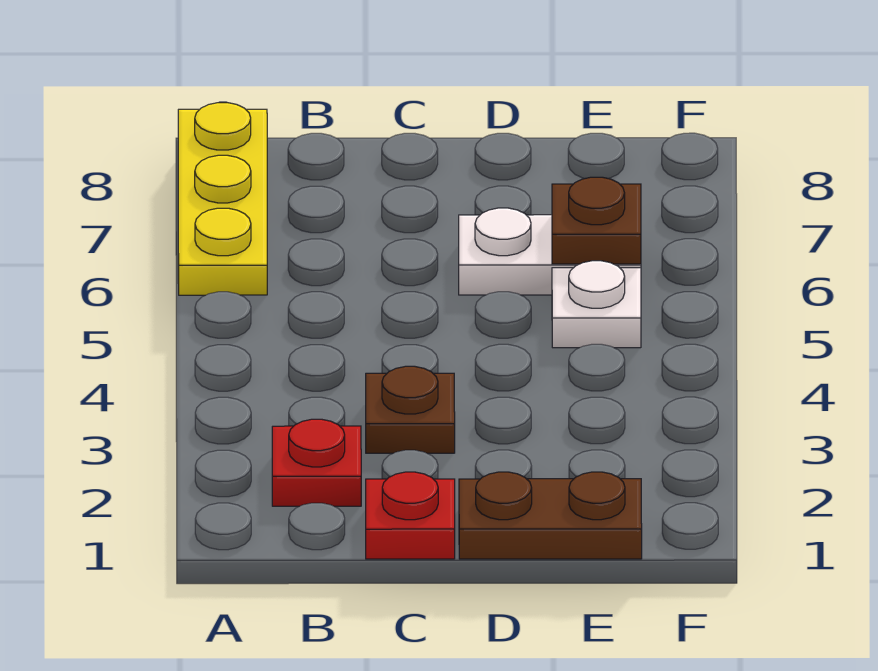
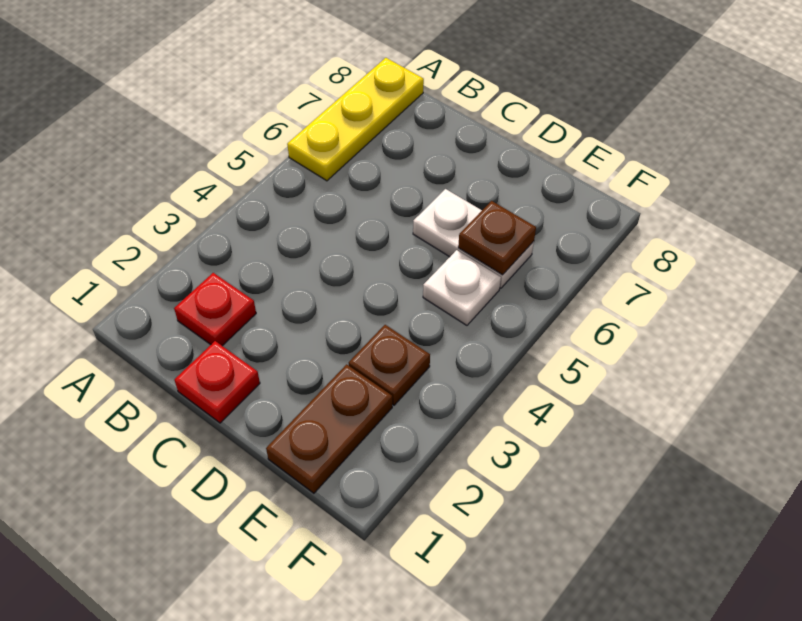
brown plate C3 level 1 -> brown plate E3 level 1
brown plate D1:E1 level 1 -> brown plate E1:E2 level 1

